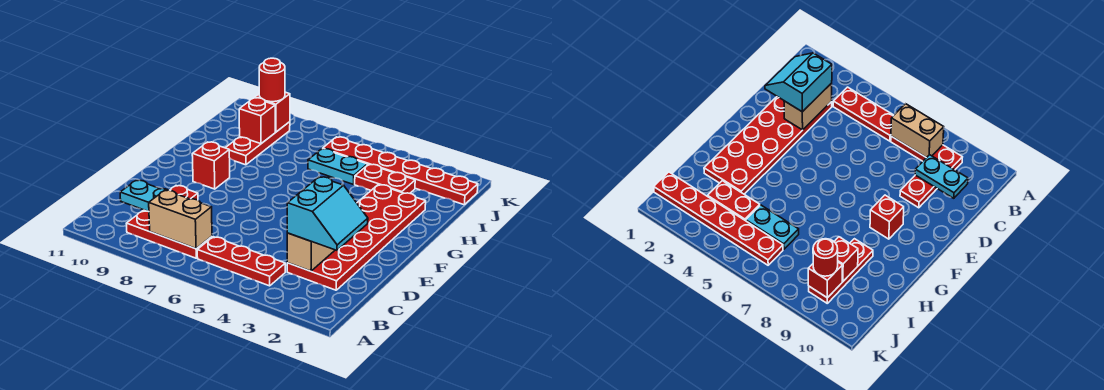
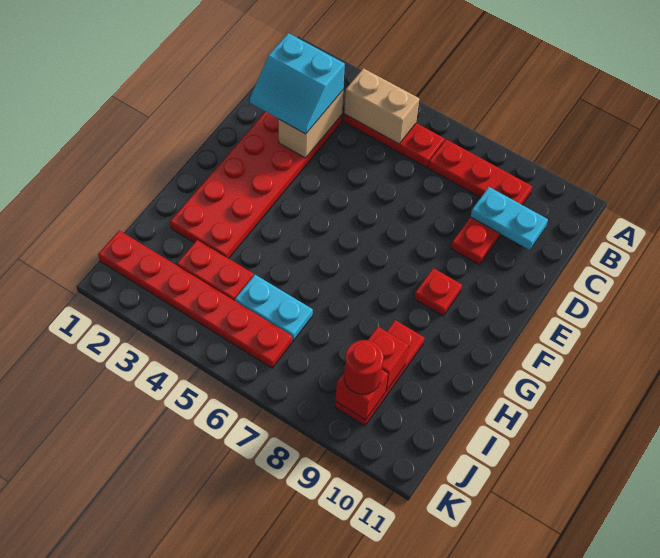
tan brick B7:B8 level 2 -> tan brick B4:B5 level 2
cyan slope C2:D3 level 3 top 3 -> cyan slope C2:D3 level 3 top C
red brick F9 level 1 -> red plate F9 level 1

